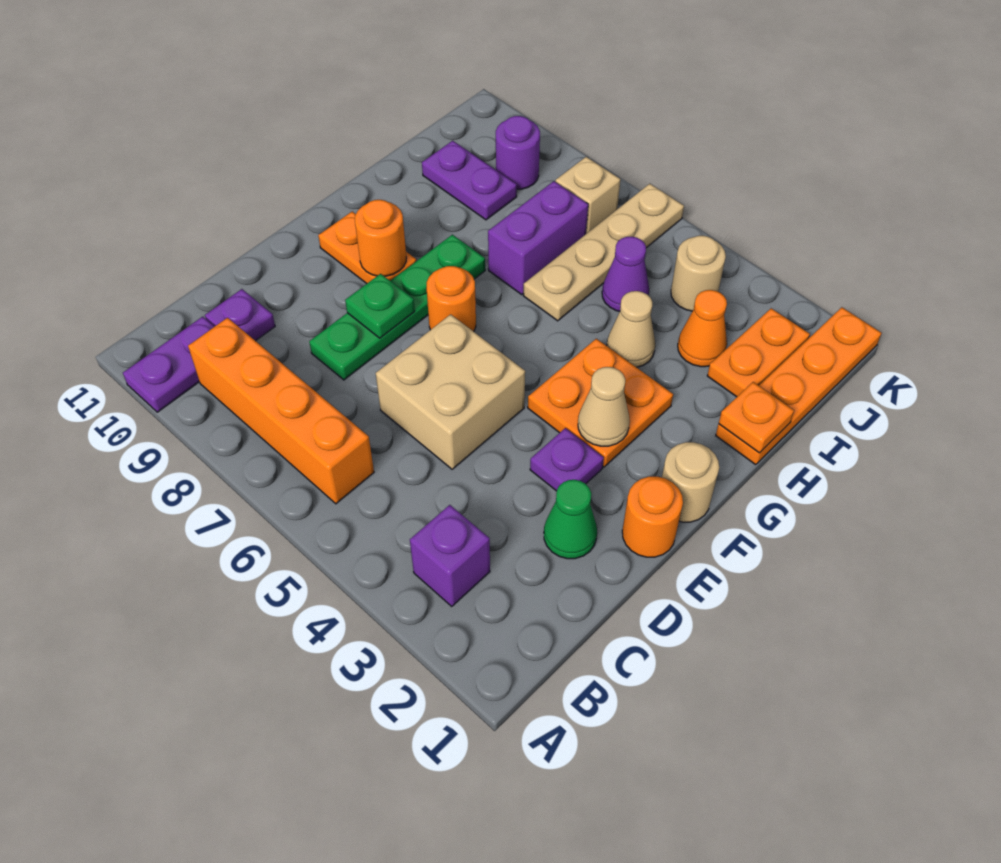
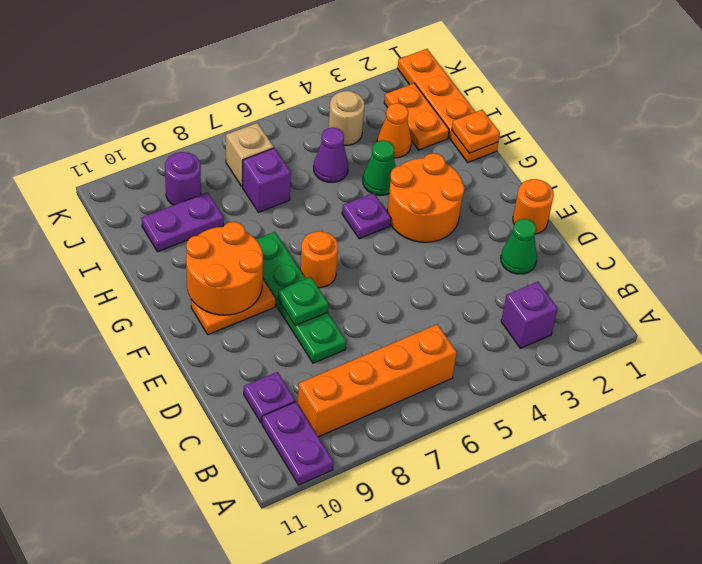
tan brick D5:E6 level 1 -> none
purple plate E3 level 1 -> purple plate G5 level 1
tan round brick F1 level 1 -> none
orange plate F3:G4 level 1 -> orange round brick F3:G4 level 1
tan cone F3 level 2 -> none
orange round brick F9 level 2 -> orange round brick F9:G10 level 2
tan cone H4 level 1 -> green cone H4 level 1
tan plate H6:K6 level 1 -> none
purple brick H7:I7 level 1 -> purple brick I7 level 1

